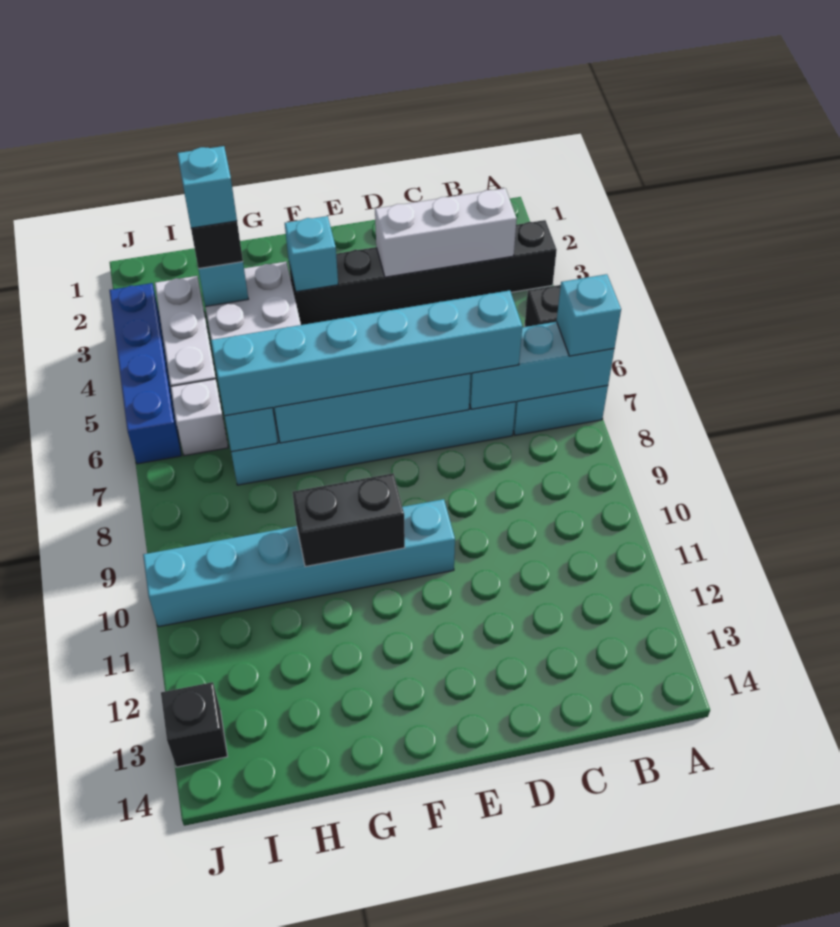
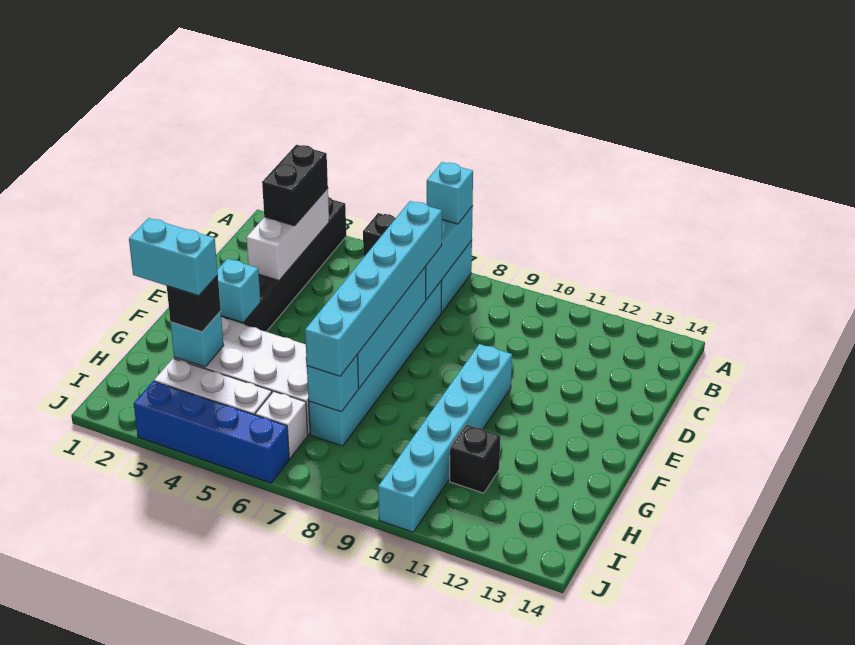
black brick F10:G10 level 2 -> black brick B3:C3 level 3
cyan brick H3 level 4 -> cyan brick H2:H3 level 4
black brick J13 level 1 -> black brick H11 level 1

